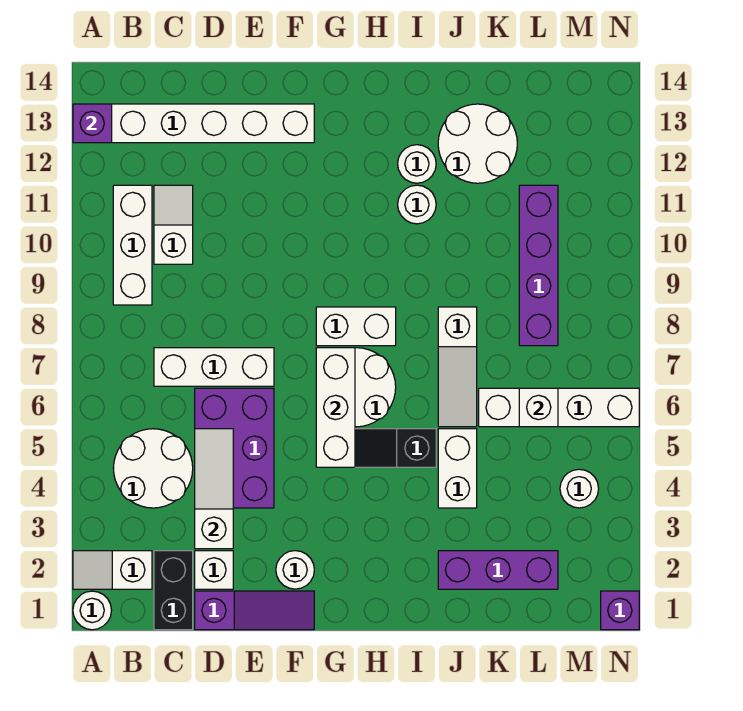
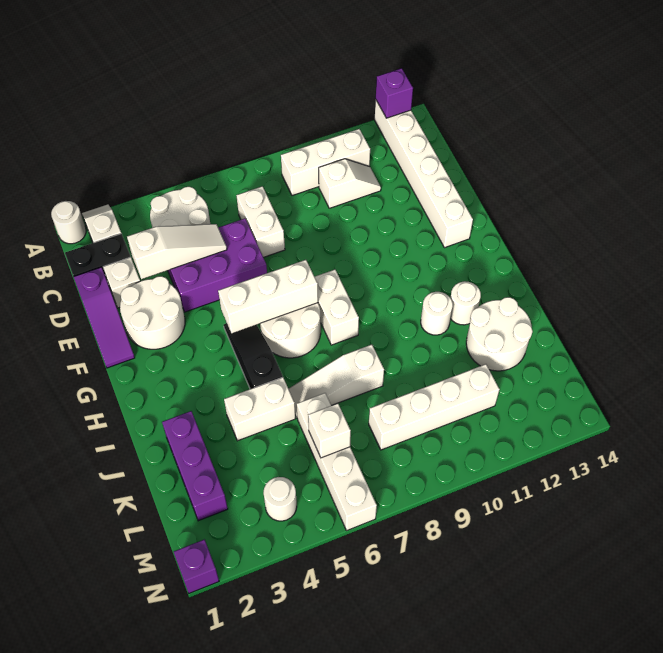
white brick C7:E7 level 1 -> white brick C7:D7 level 1
white round brick F2 level 1 -> white round brick E2:F3 level 1
purple brick L8:L11 level 1 -> white brick L8:L11 level 1

